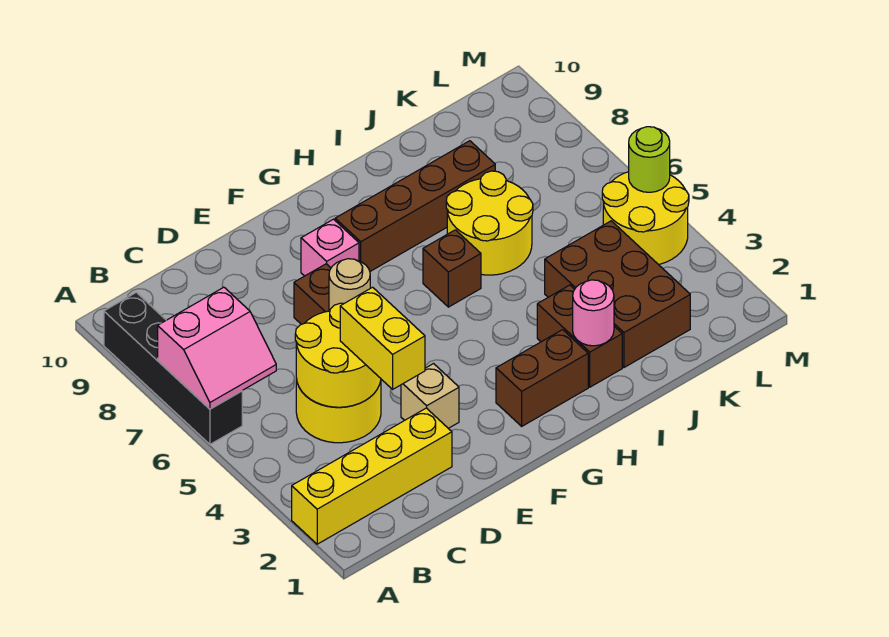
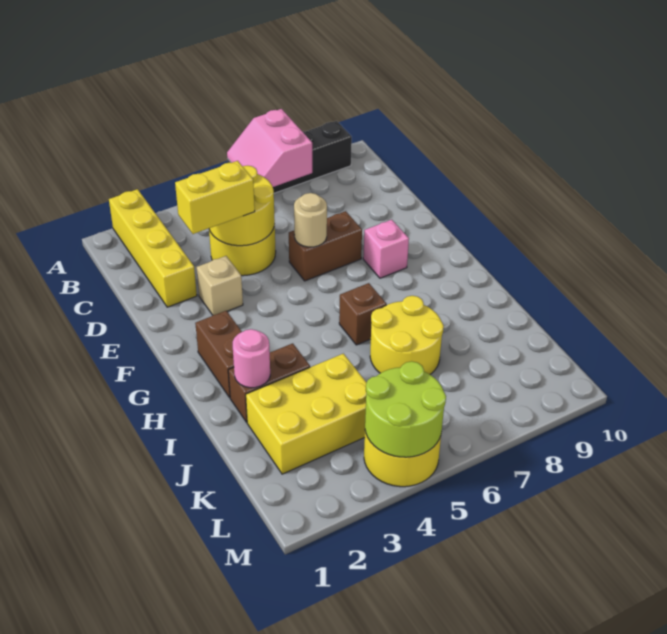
brown brick G8:J8 level 1 -> none
brown brick J2:K4 level 1 -> yellow brick J2:K4 level 1
lime round brick M5 level 2 -> lime round brick L4:M5 level 2

